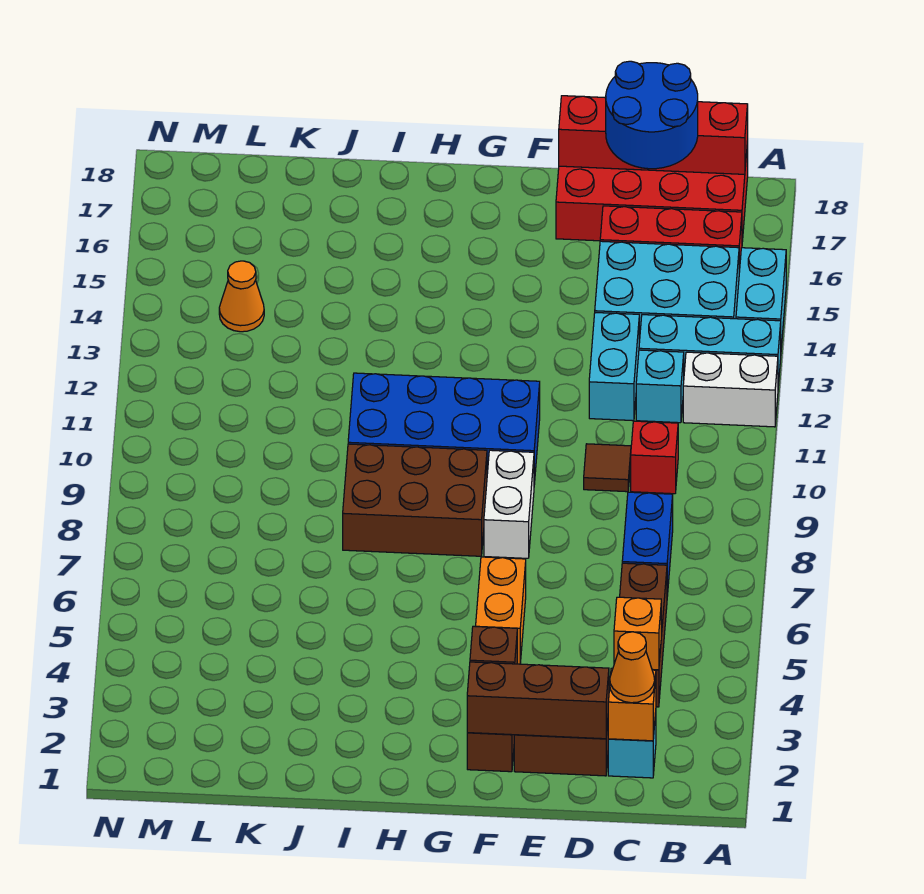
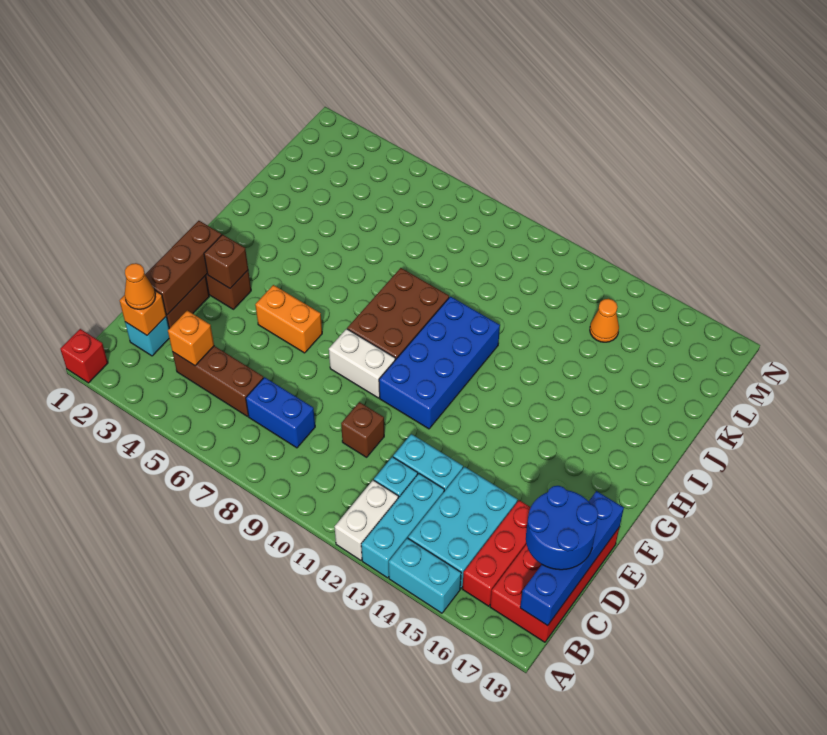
red brick B18:E18 level 2 -> blue brick B18:E18 level 2
red brick C10 level 1 -> red brick A1 level 1
brown tile D10 level 1 -> brown brick D10 level 1

